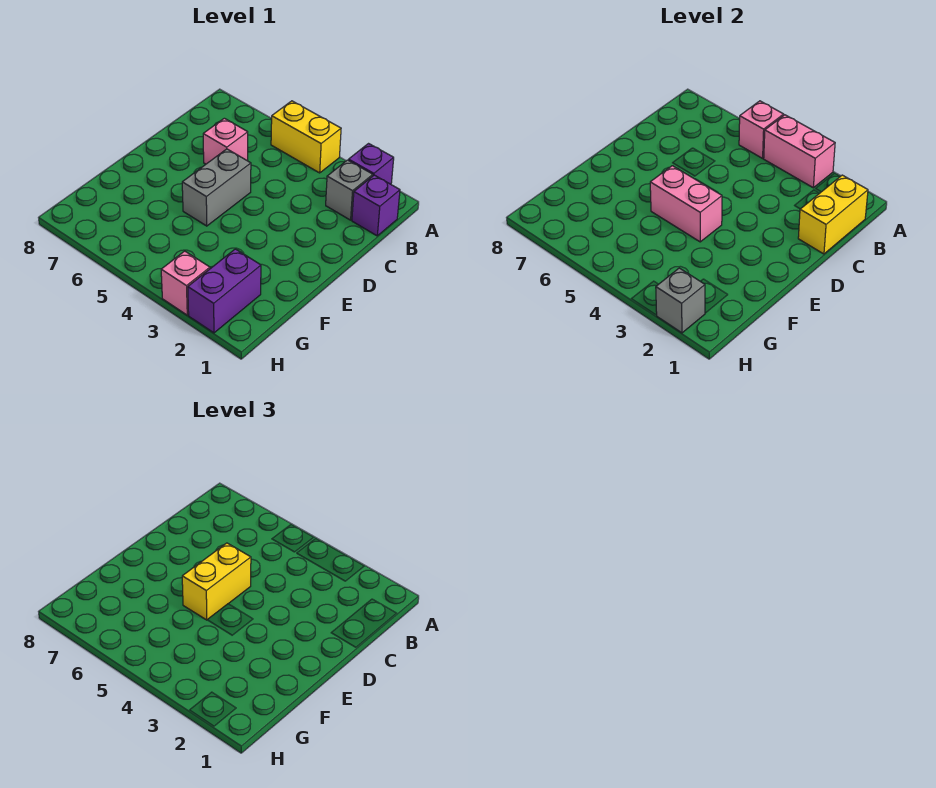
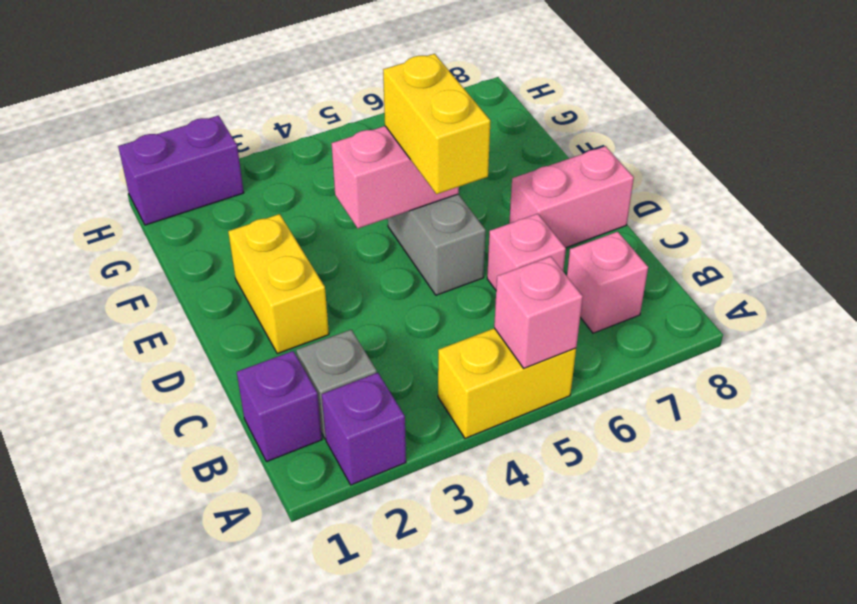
pink brick A3:A4 level 2 -> pink brick D7:D8 level 1
yellow brick B1:C1 level 2 -> yellow brick D2:E2 level 1
purple brick G2:H2 level 1 -> purple brick H1:H2 level 1
grey brick H2 level 2 -> none
pink brick H3 level 1 -> pink brick B7 level 1

